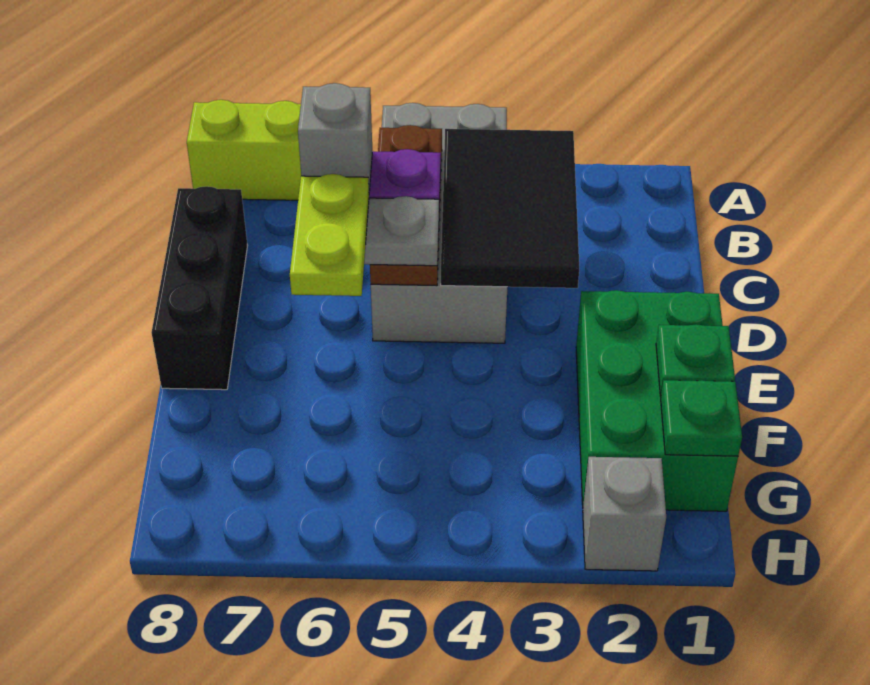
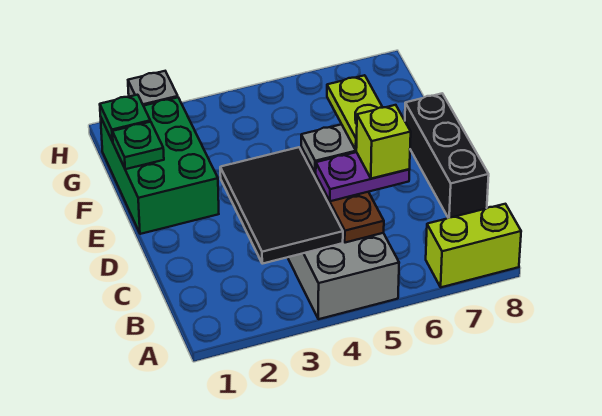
grey brick C6 level 4 -> lime brick C6 level 4

